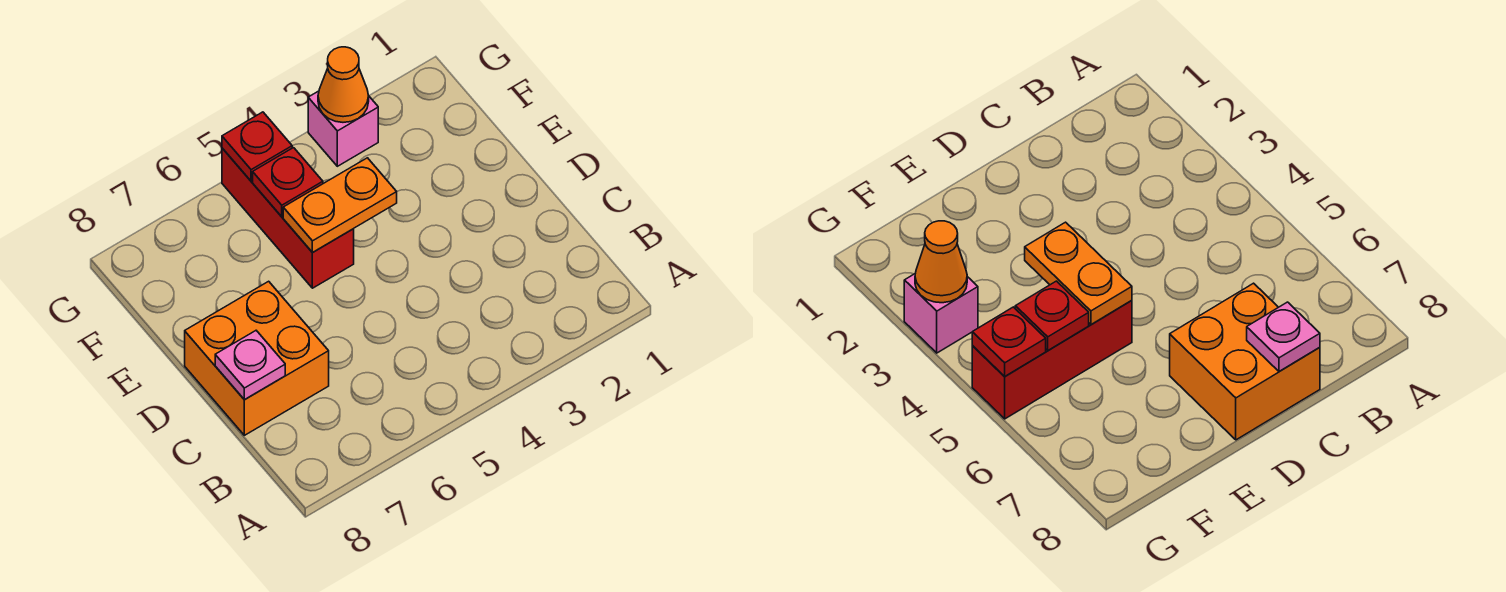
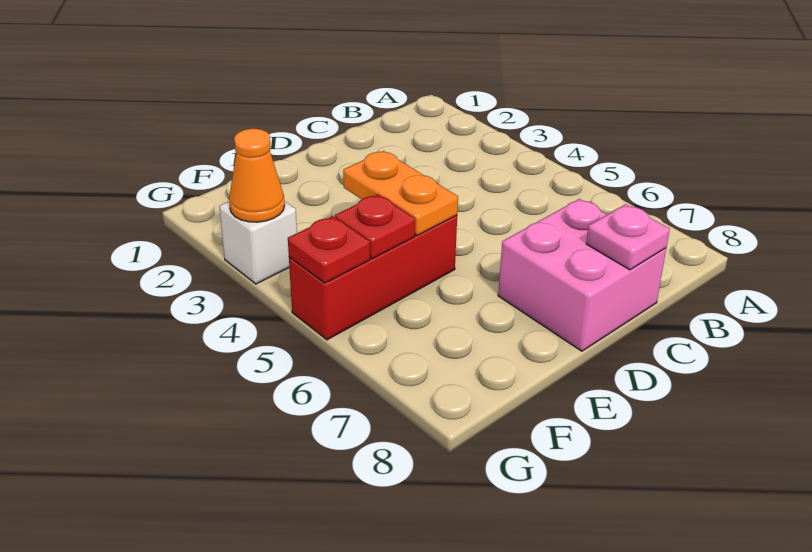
orange brick C7:D8 level 1 -> pink brick C7:D8 level 1
pink brick G3 level 1 -> white brick G3 level 1

